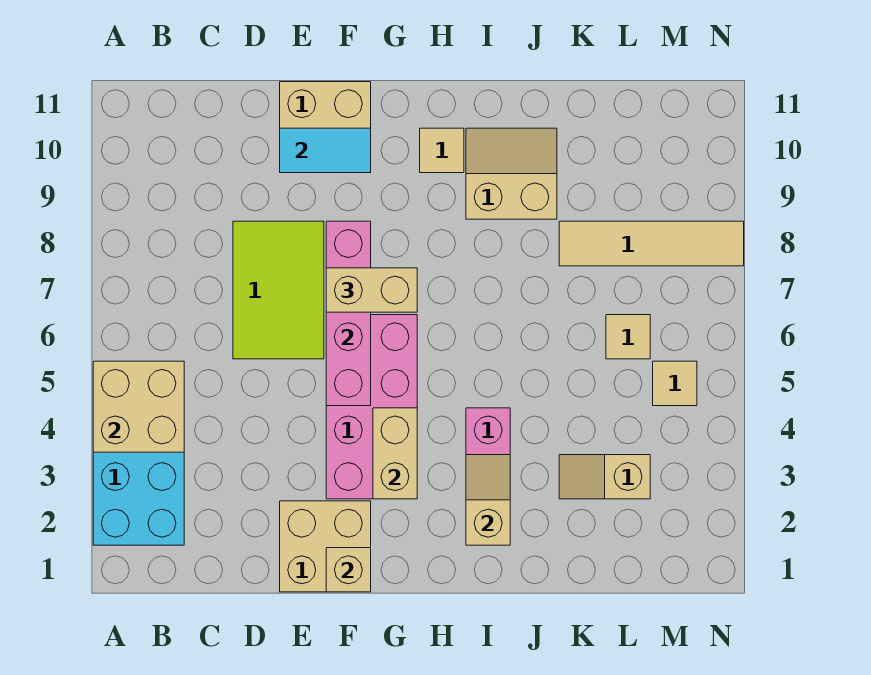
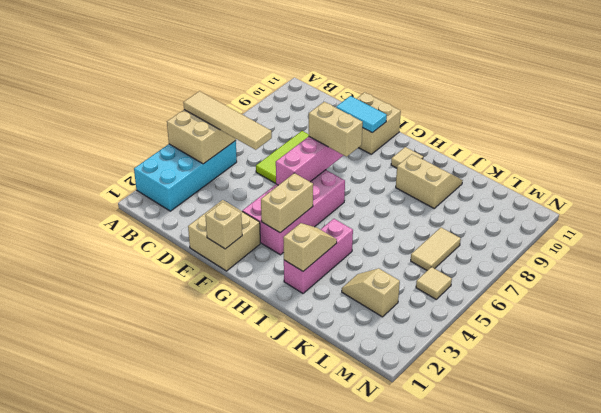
tan tile K8:N8 level 1 -> tan tile A5:D5 level 3
tan tile L6 level 1 -> tan tile L6:L7 level 1

